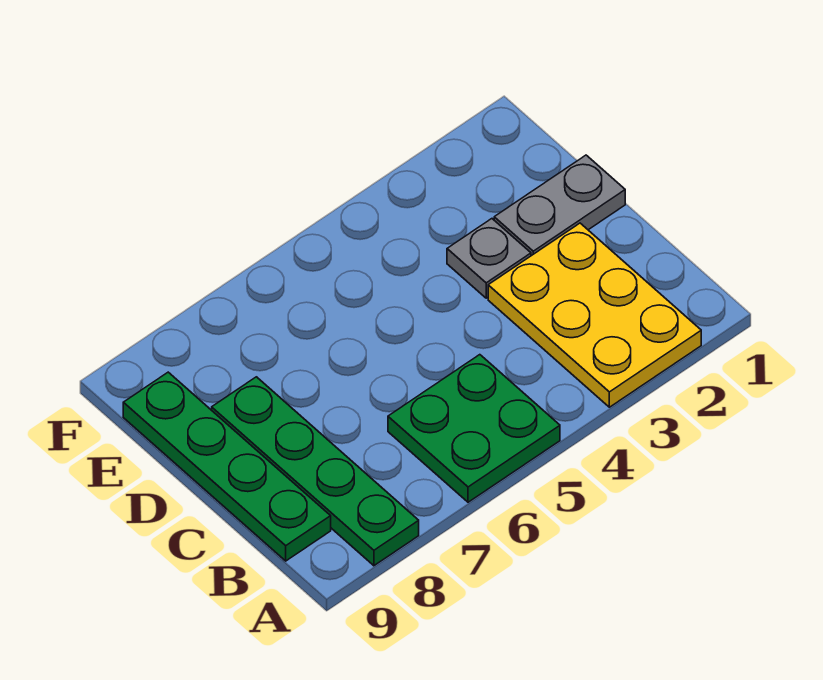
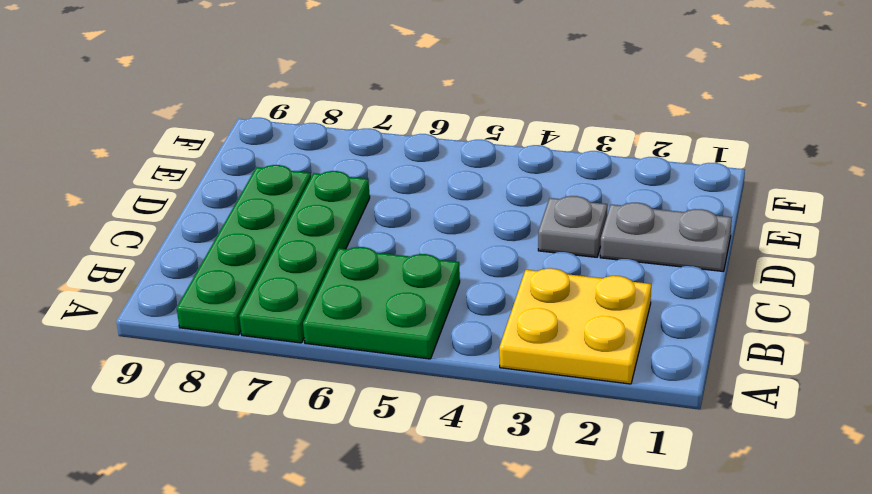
yellow plate A2:C3 level 1 -> yellow plate A2:B3 level 1
green plate B9:E9 level 1 -> green plate A7:D7 level 1

